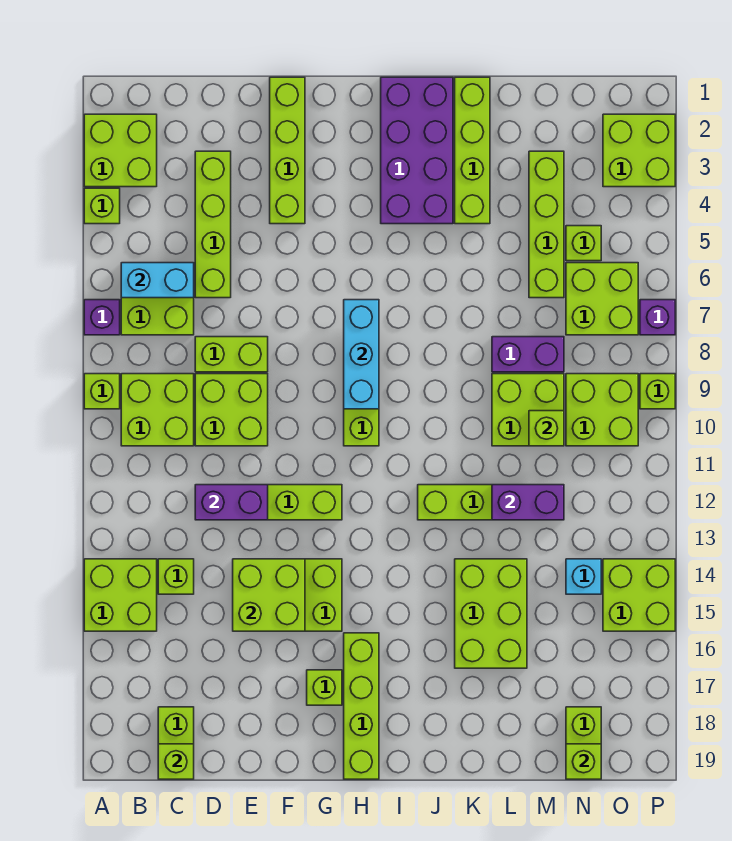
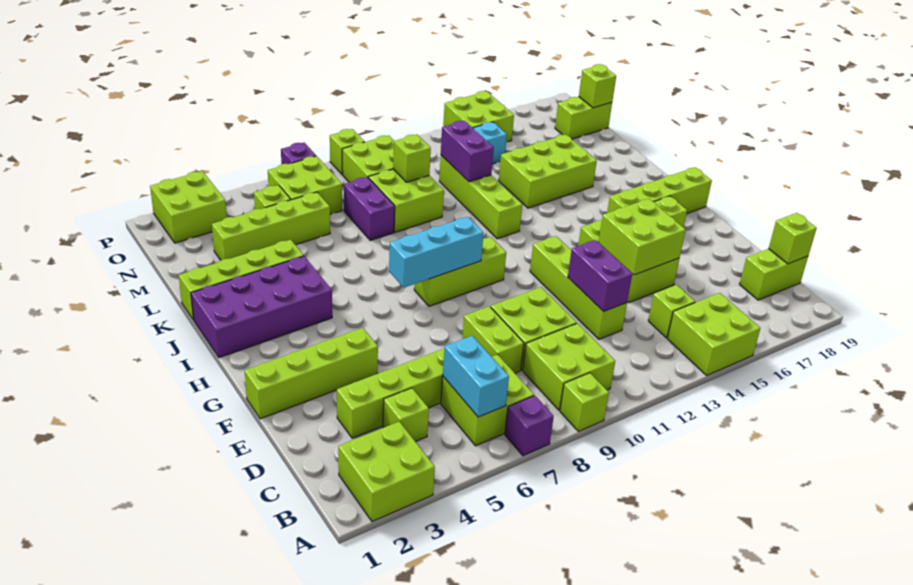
lime brick A4 level 1 -> lime brick C4 level 1

